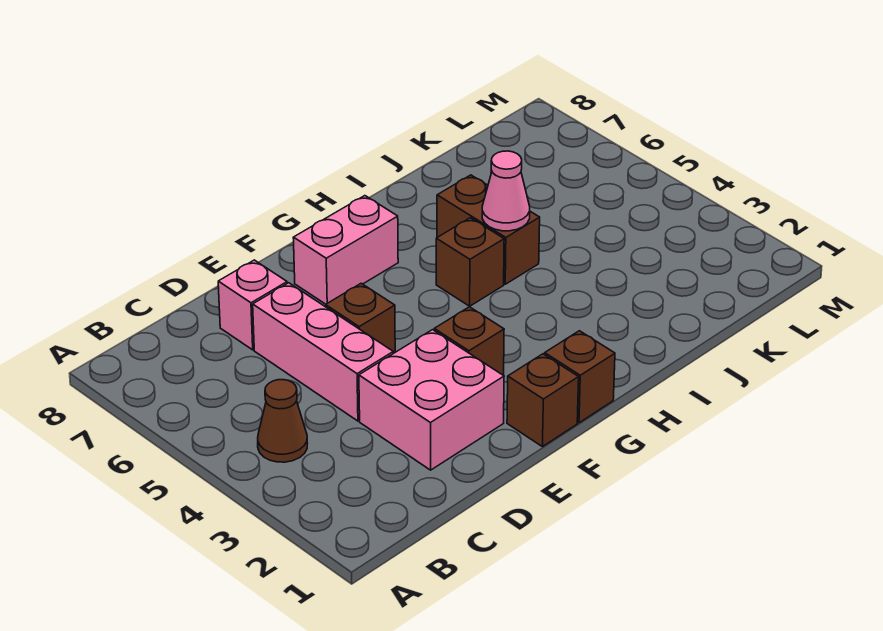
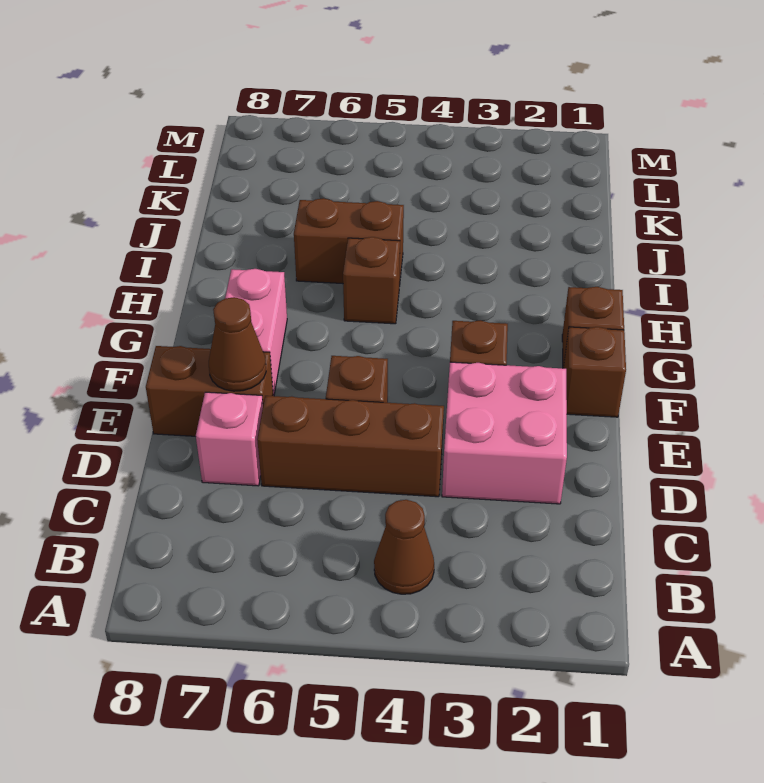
pink brick D4:D6 level 1 -> brown brick D4:D6 level 1
none -> brown brick E7:E8 level 1
none -> brown cone E7 level 2
pink cone I5 level 2 -> none

